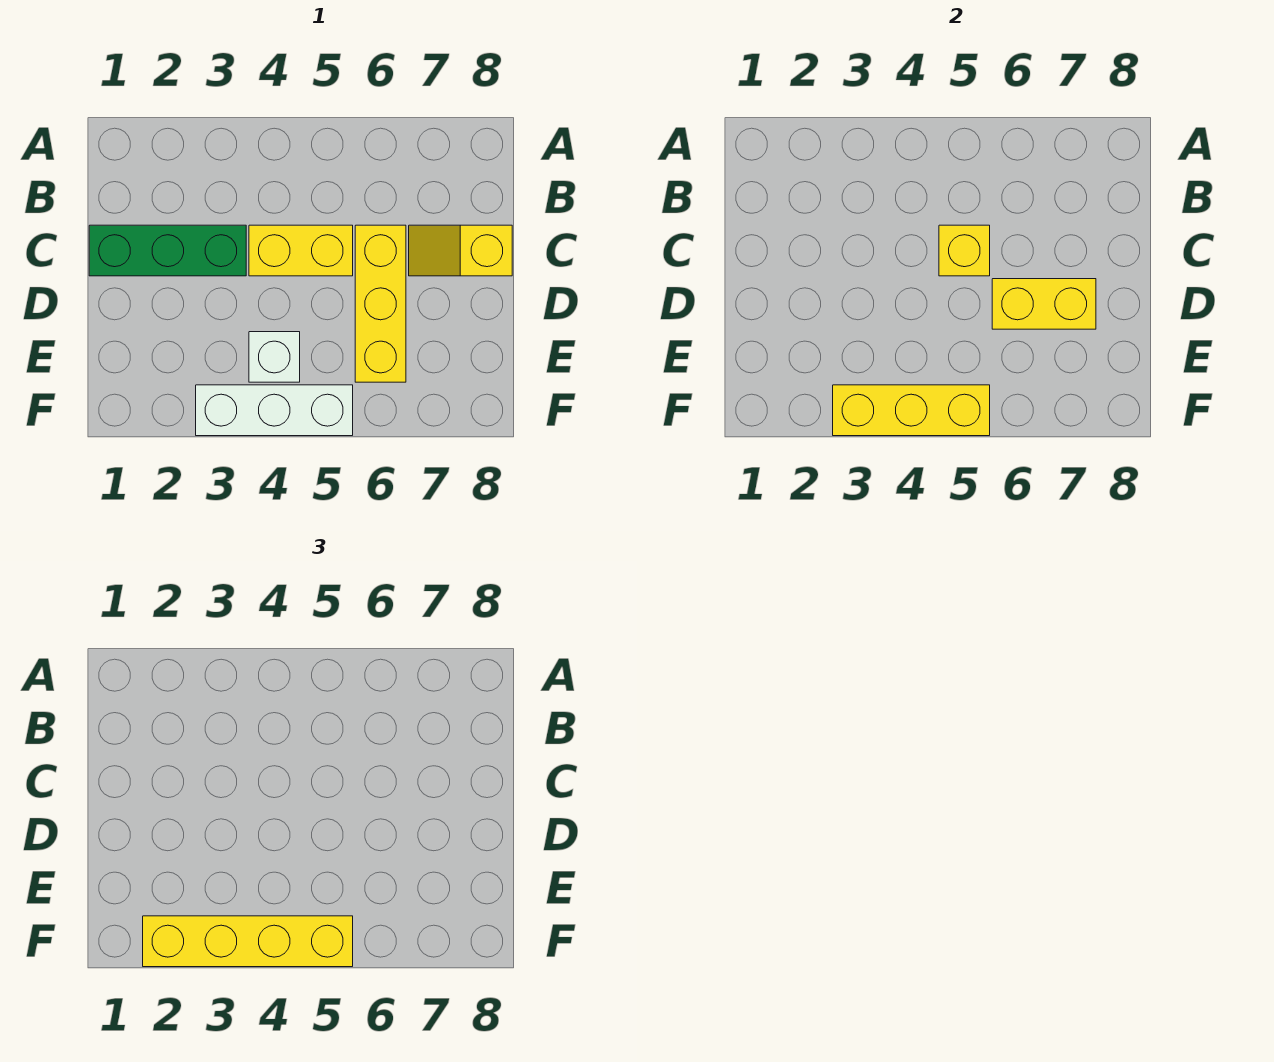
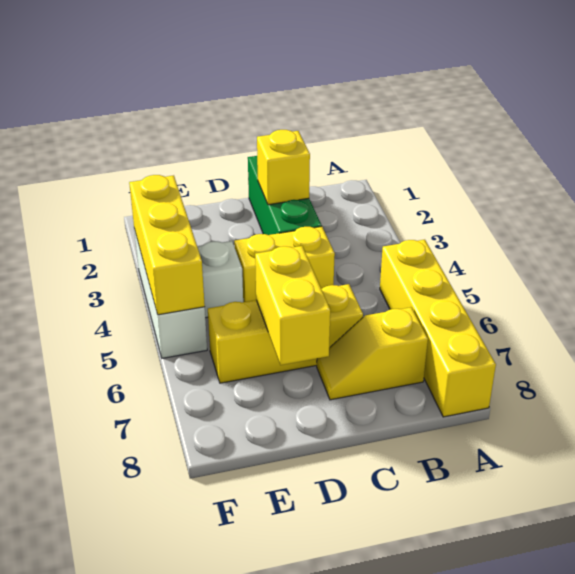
yellow brick C4:C5 level 1 -> yellow brick C4:D4 level 1
yellow brick C5 level 2 -> yellow brick C2 level 2
yellow slope C7:C8 level 1 top 8 -> yellow slope B7:C7 level 1 top B
yellow brick F2:F5 level 3 -> yellow brick A5:A8 level 1

